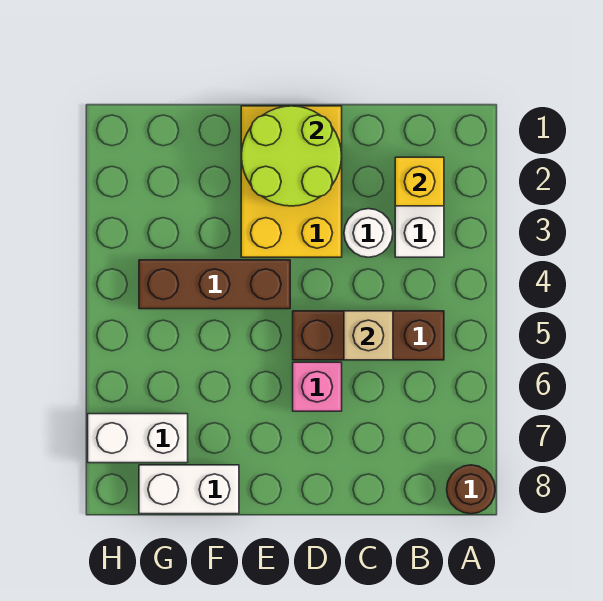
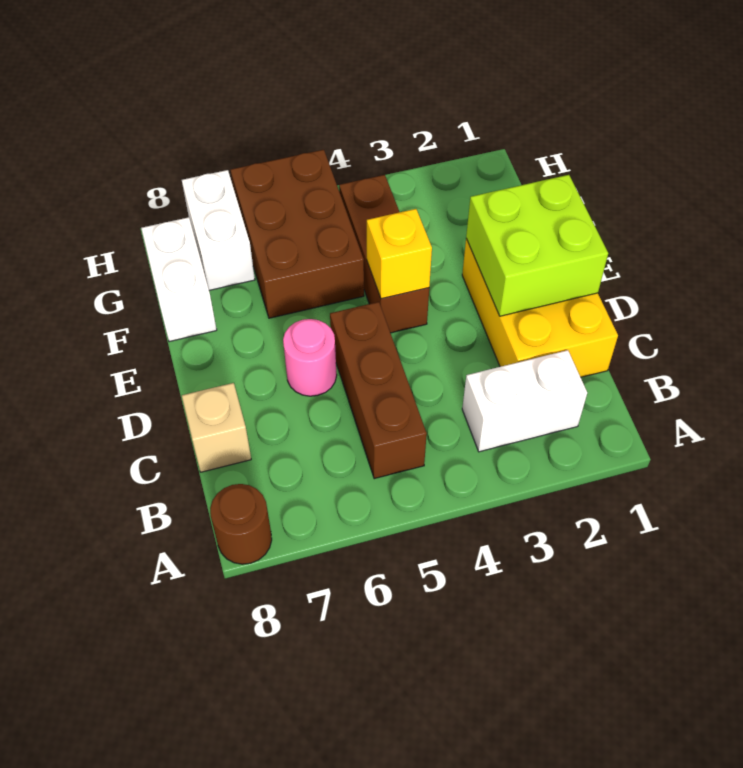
yellow brick B2 level 2 -> yellow brick E4 level 2
white round brick C3 level 1 -> none
tan brick C5 level 2 -> tan brick C8 level 1
yellow brick D1:E3 level 1 -> yellow brick C1:E2 level 1
lime round brick D1:E2 level 2 -> lime brick D1:E2 level 2
pink brick D6 level 1 -> pink round brick D6 level 1
none -> brown brick F5:H6 level 1

